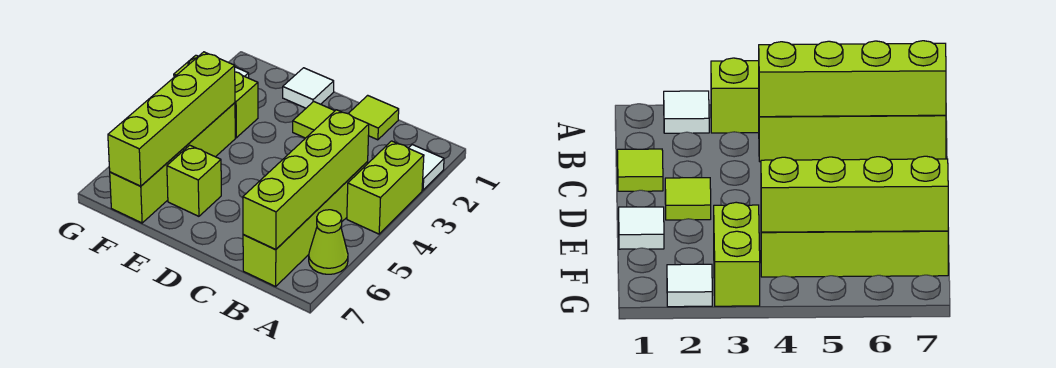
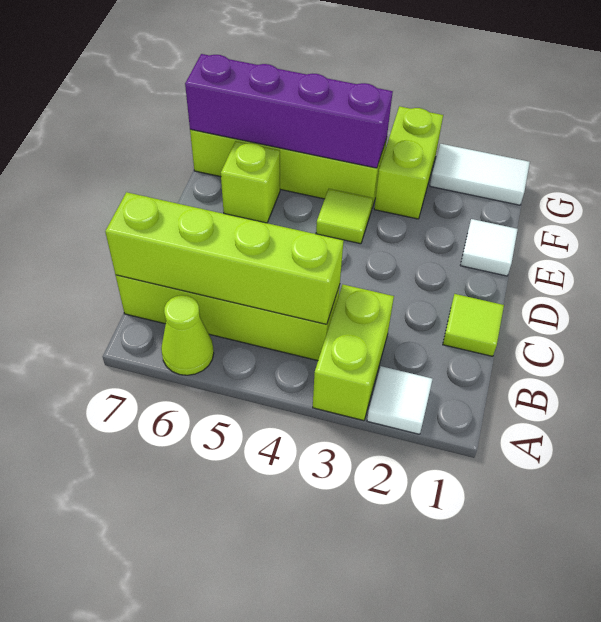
lime brick A3:A4 level 1 -> lime brick A3:B3 level 1
lime tile D2 level 1 -> lime tile E4 level 1
lime brick F4:F7 level 2 -> purple brick F4:F7 level 2
white tile G2 level 1 -> white tile G1:G2 level 1

